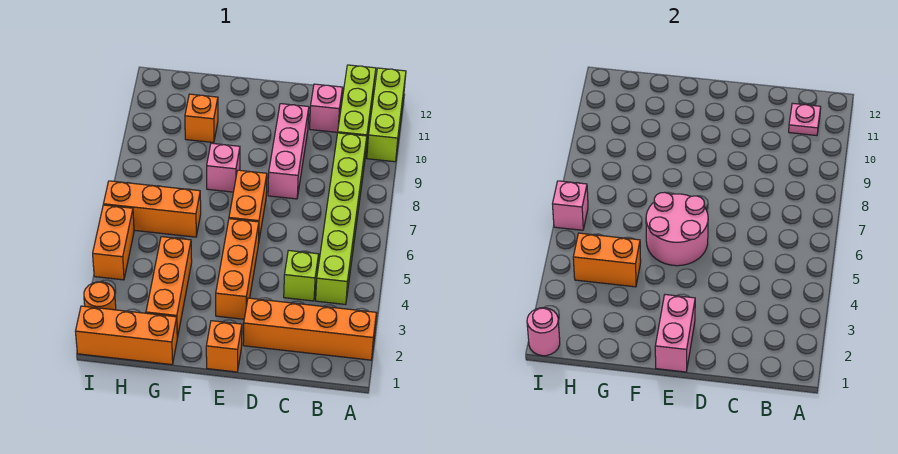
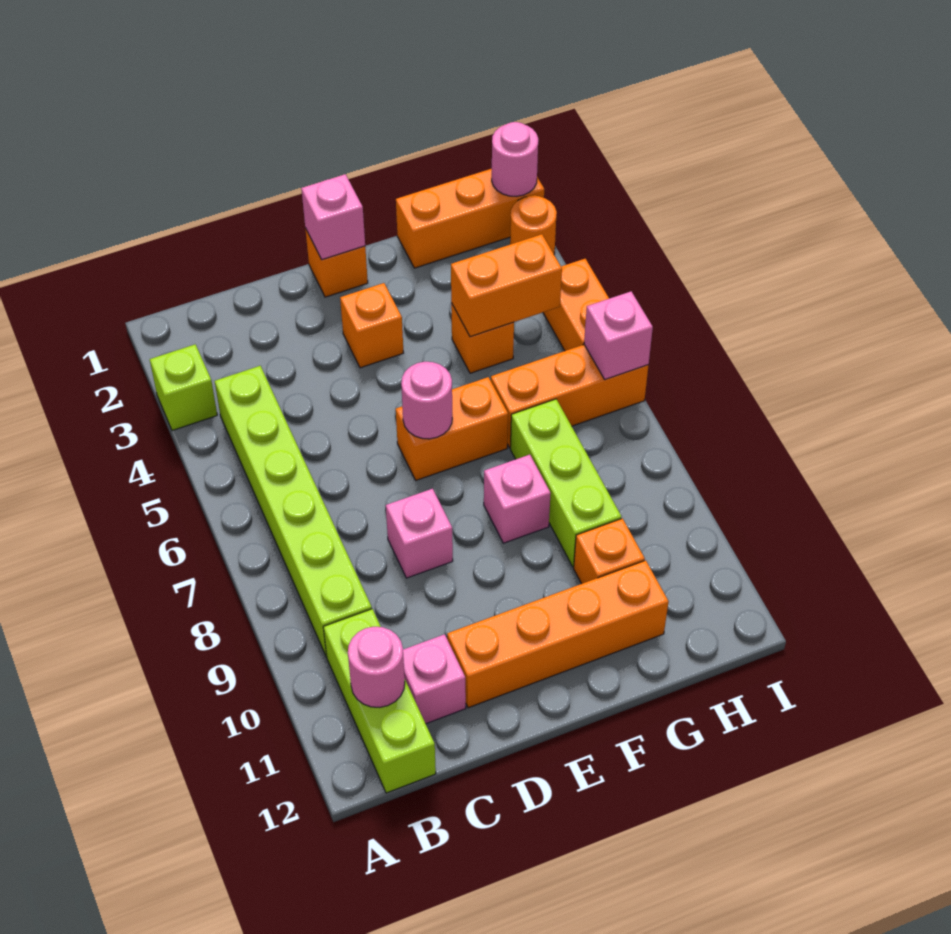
orange brick A2:D2 level 1 -> orange brick D11:G11 level 1
lime brick A10:A12 level 1 -> lime brick G7:G9 level 1
pink plate B11 level 2 -> pink round brick B11 level 2
lime brick C4 level 1 -> lime brick A3 level 1
pink brick D8:D10 level 1 -> pink brick D8 level 1
pink brick E1:E2 level 2 -> pink brick E1 level 2
orange brick E3:E5 level 1 -> orange brick E3 level 1
pink round brick E5:F6 level 2 -> pink round brick E6 level 2
orange brick E6:E7 level 1 -> orange brick E6:F6 level 1
orange brick G2:G4 level 1 -> orange brick G4 level 1

